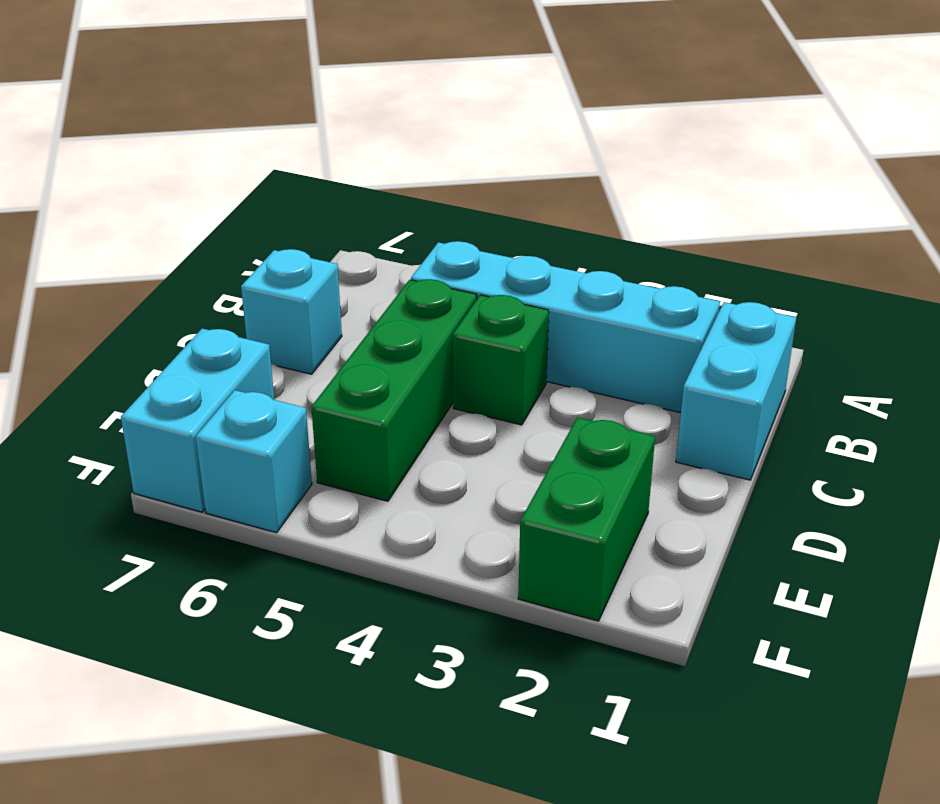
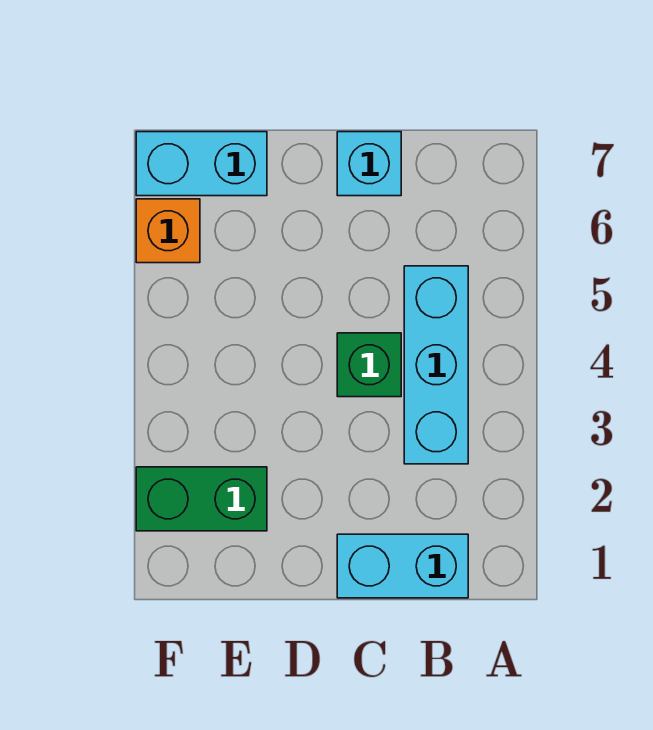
cyan brick B2:B5 level 1 -> cyan brick B3:B5 level 1
green brick C5:E5 level 1 -> none
cyan brick F6 level 1 -> orange brick F6 level 1

